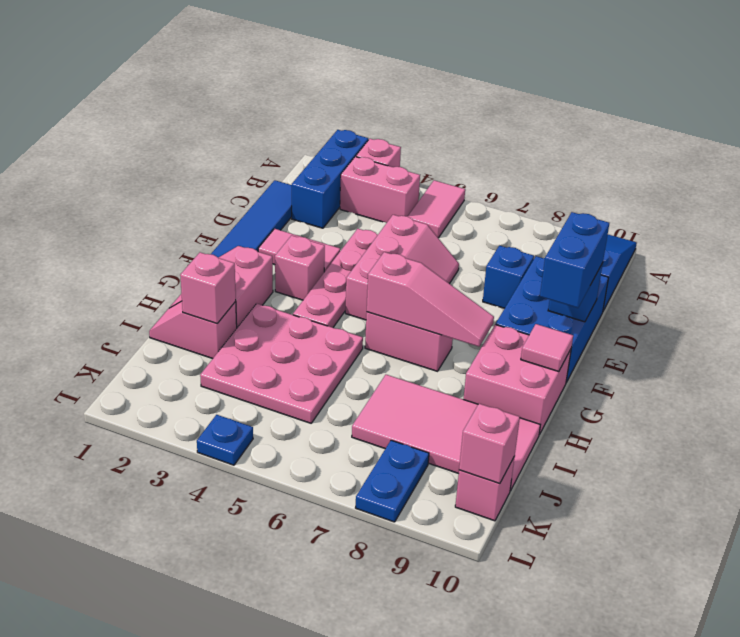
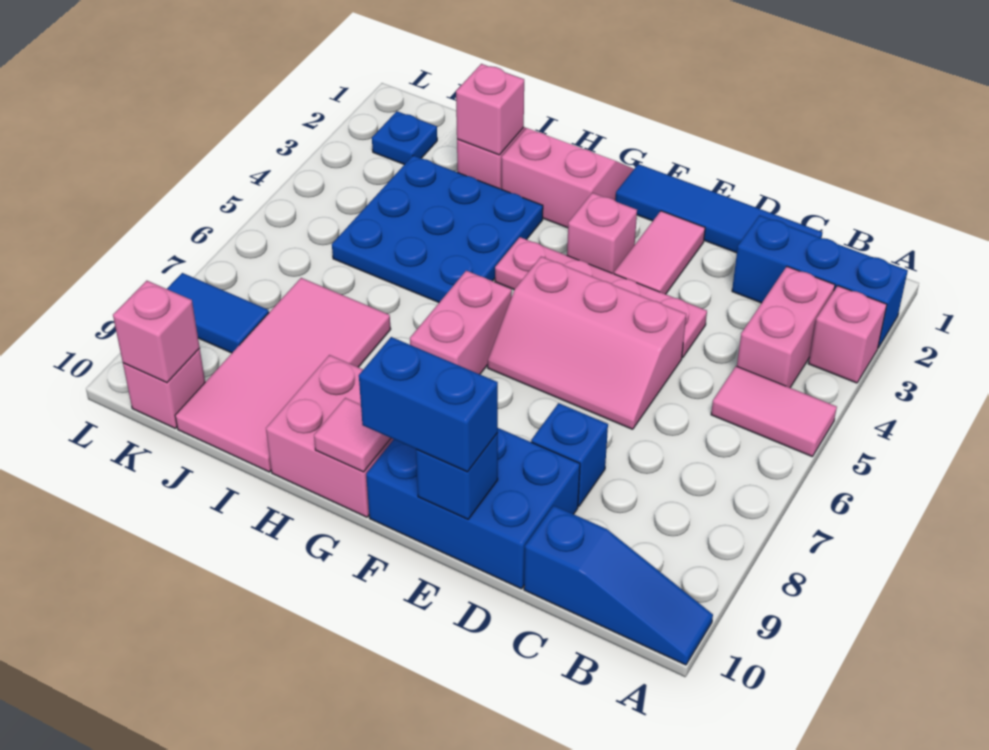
pink slope G6:G8 level 2 top 6 -> none
pink plate H3:J5 level 1 -> blue plate H3:J5 level 1
blue plate K8:L8 level 1 -> blue tile K8:L8 level 1
blue plate L4 level 1 -> blue plate K2 level 1

